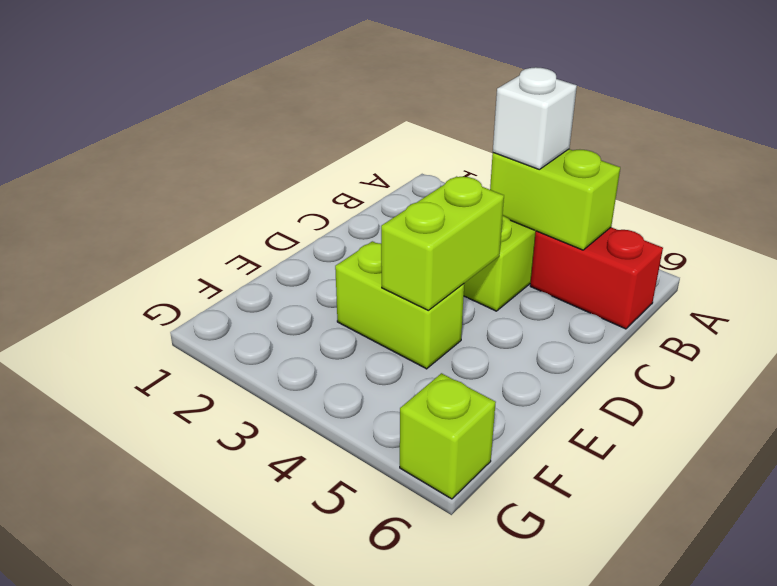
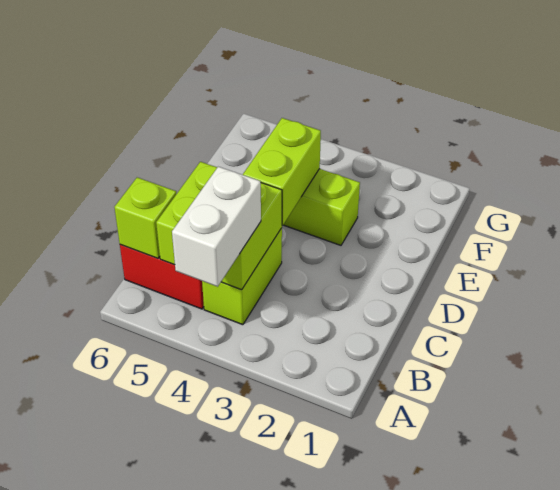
lime brick B4:B5 level 2 -> lime brick B4:C5 level 2
white brick B4 level 3 -> white brick A4:B4 level 3
lime brick G6 level 1 -> lime brick B6 level 2

